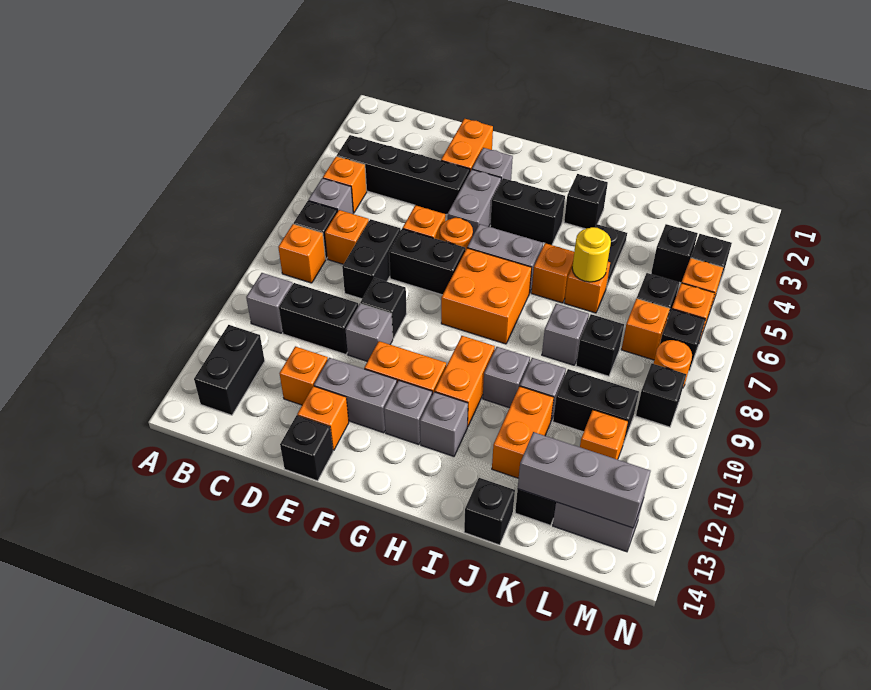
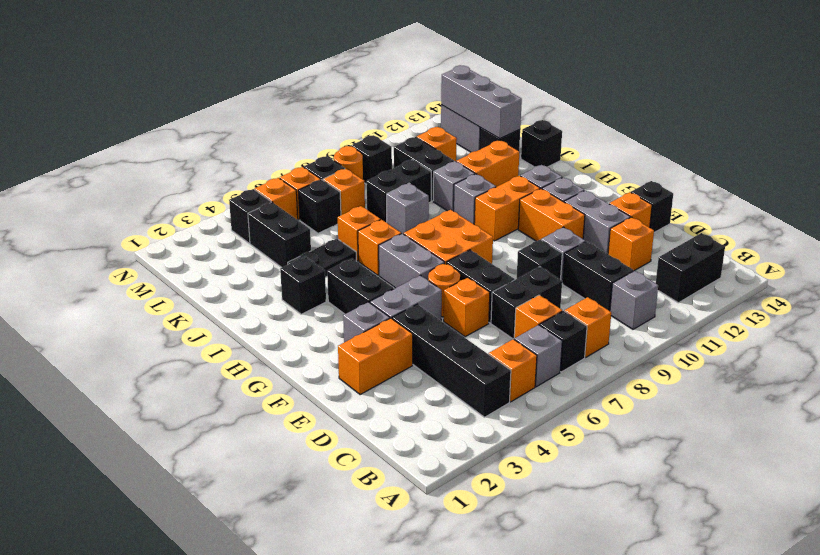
yellow round brick J6 level 2 -> none
black brick K8 level 1 -> black brick K8:K9 level 1
black brick L4 level 1 -> black brick K4:L4 level 1

